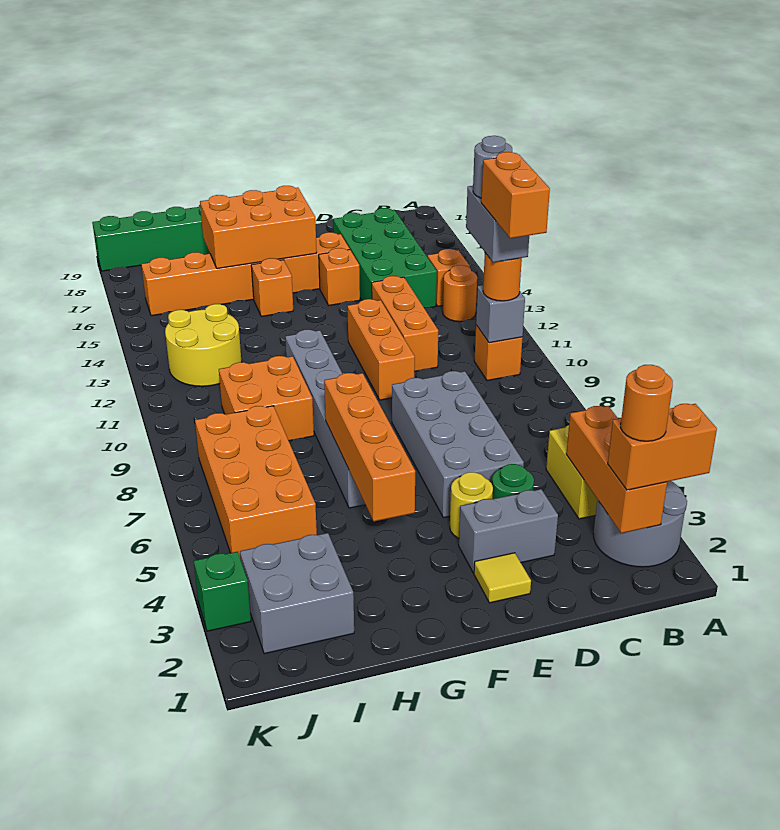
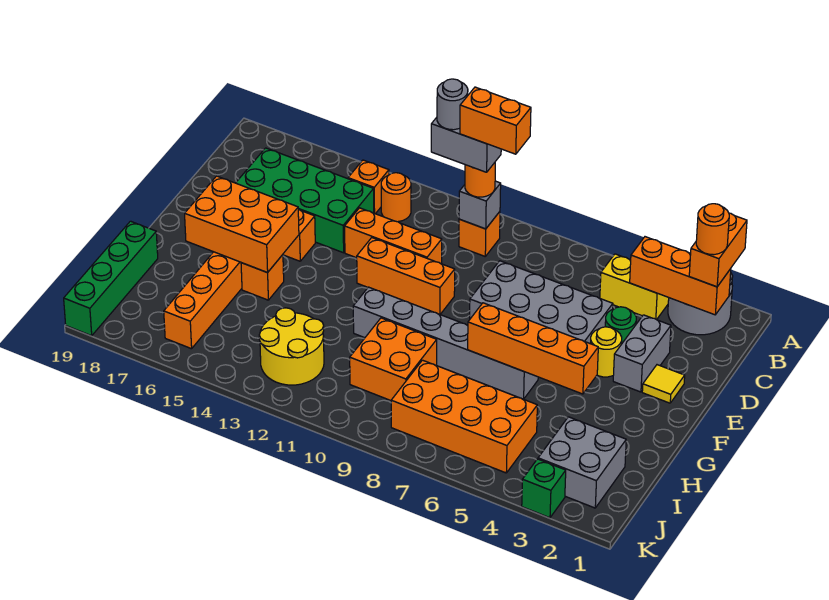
orange brick F16:H17 level 2 -> orange brick F15:G17 level 2

